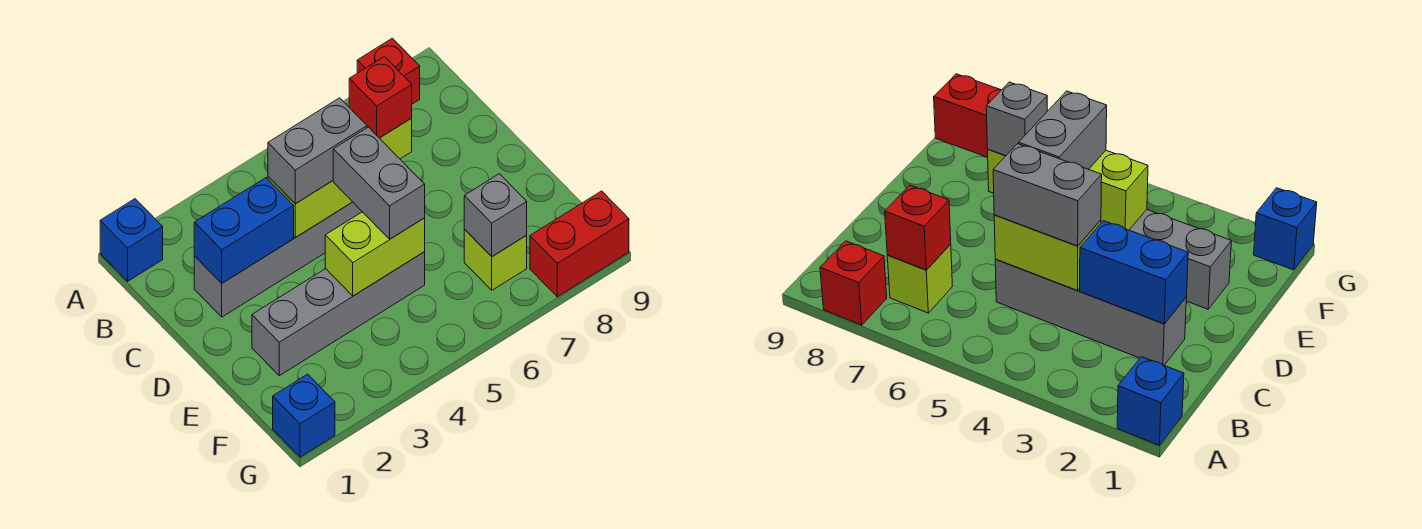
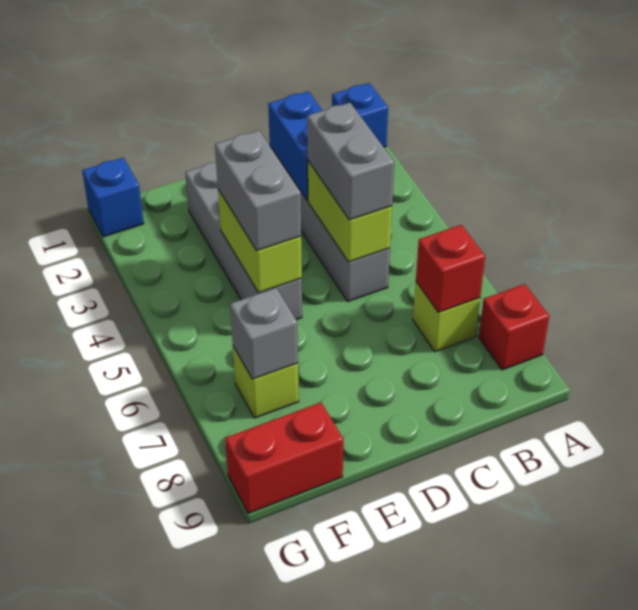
grey brick D5:E5 level 3 -> grey brick E4:E5 level 3
red brick G8:G9 level 1 -> red brick F9:G9 level 1

